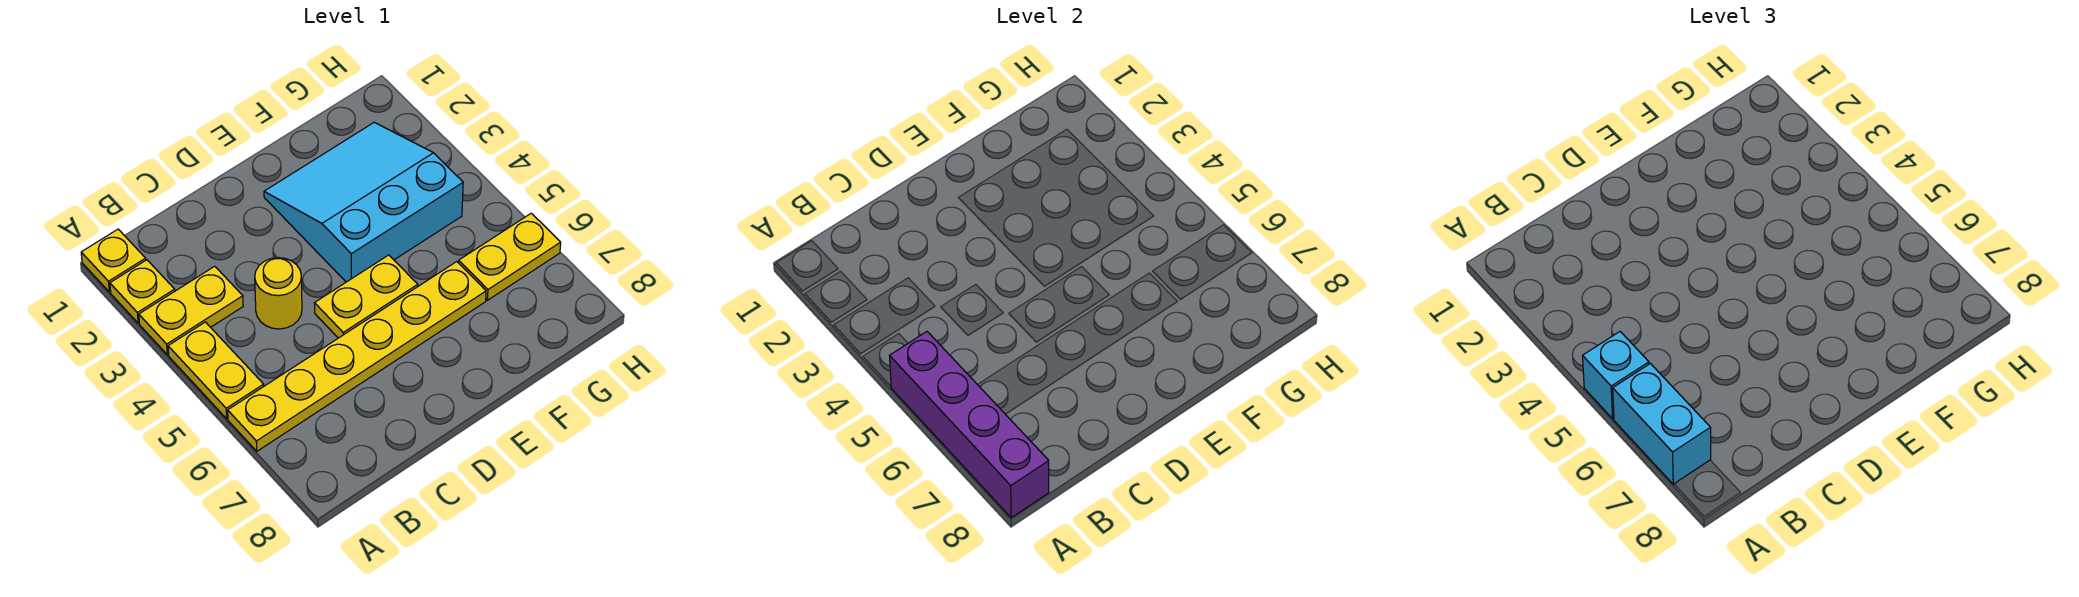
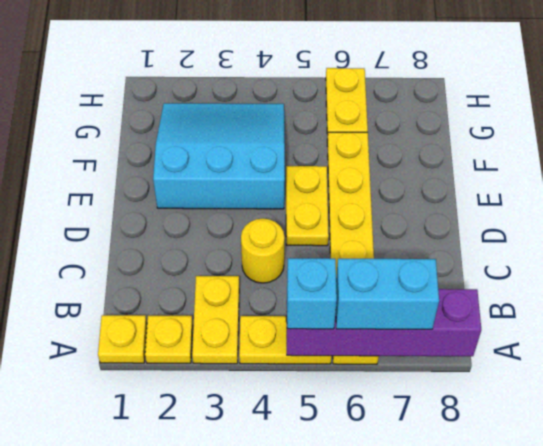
cyan slope E2:G4 level 1 top 4 -> cyan slope E2:G4 level 1 top E

